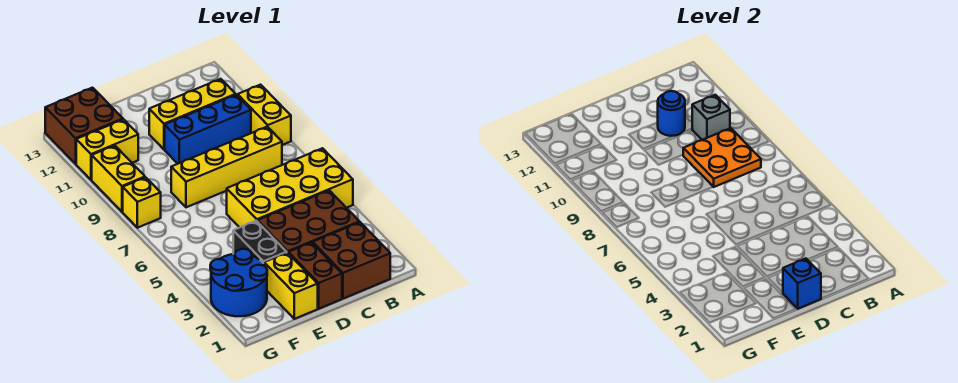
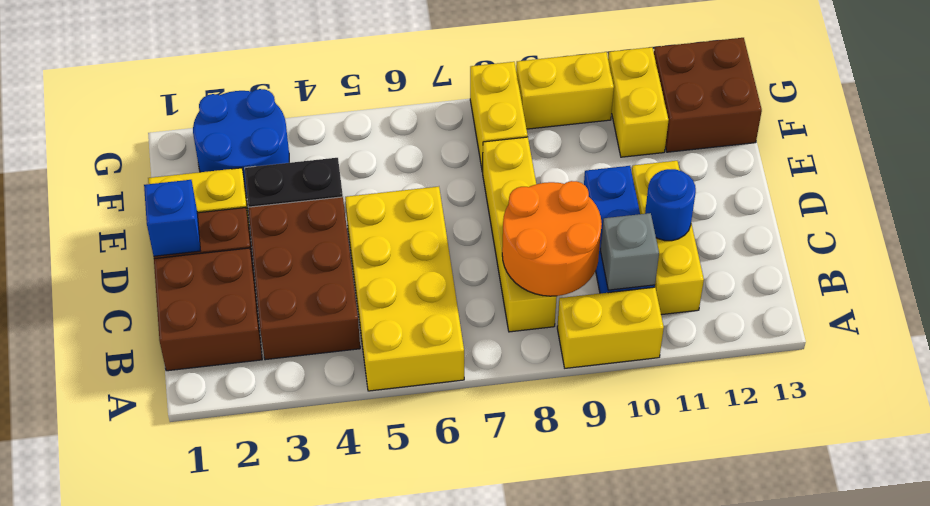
orange plate B8:C9 level 2 -> orange round brick B8:C9 level 2
yellow brick G8 level 1 -> yellow brick F8:G8 level 1

